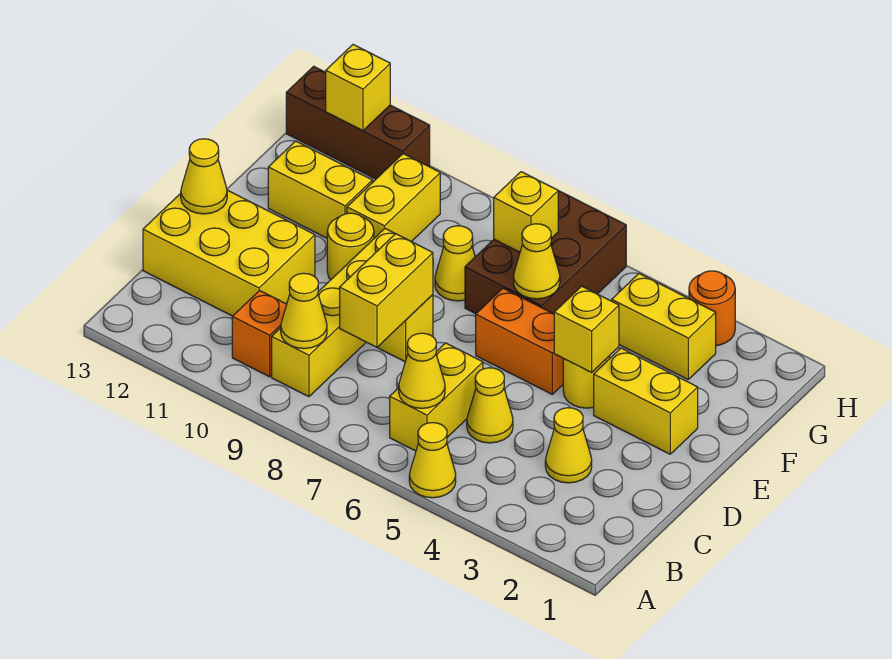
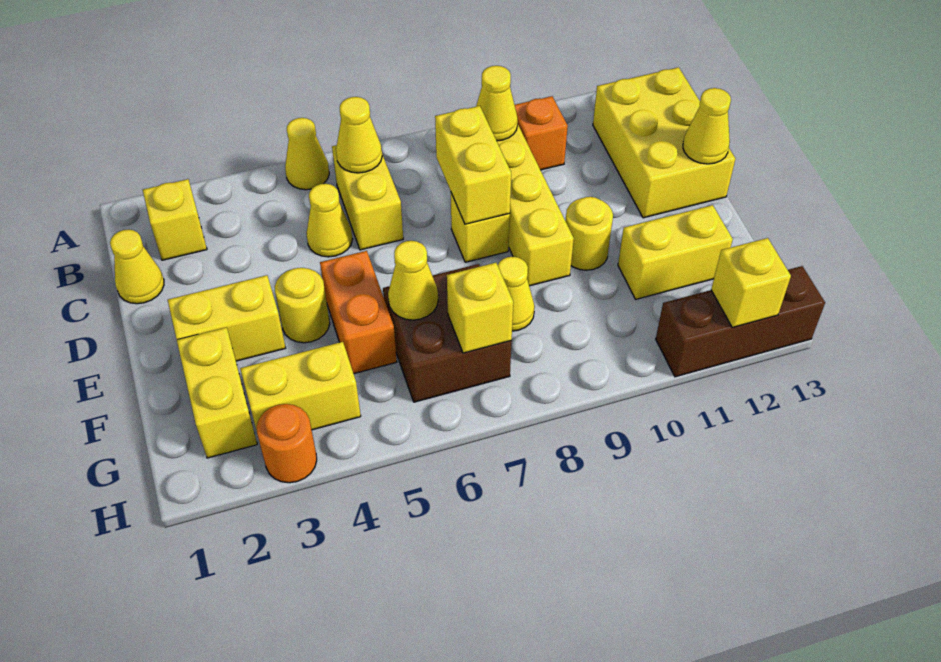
yellow cone C3 level 1 -> yellow cone C1 level 1
yellow brick C11:D13 level 1 -> yellow brick B12:D13 level 1
yellow brick E4 level 2 -> yellow brick B2 level 1
orange brick E5:E6 level 1 -> orange brick E5:F5 level 1
brown brick F6:H7 level 1 -> brown brick F6:G7 level 1
yellow brick F10:G10 level 1 -> yellow brick F2:G2 level 1

